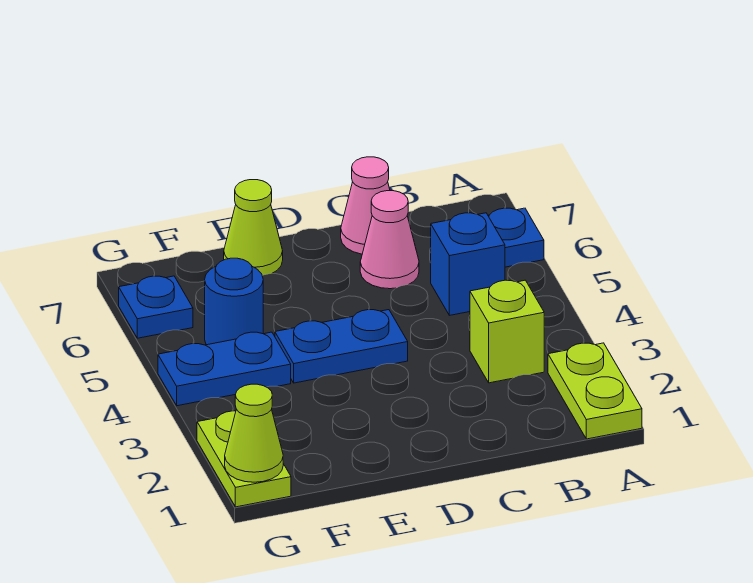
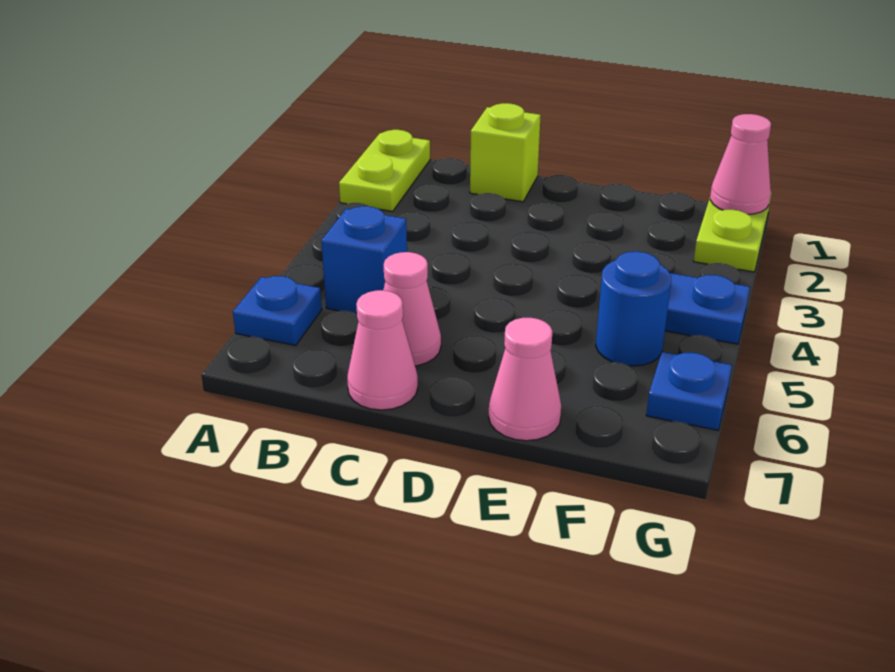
lime brick B3 level 1 -> lime brick C1 level 1
blue plate D4:E4 level 1 -> none
lime cone E7 level 1 -> pink cone E7 level 1
lime cone G1 level 2 -> pink cone G1 level 2

